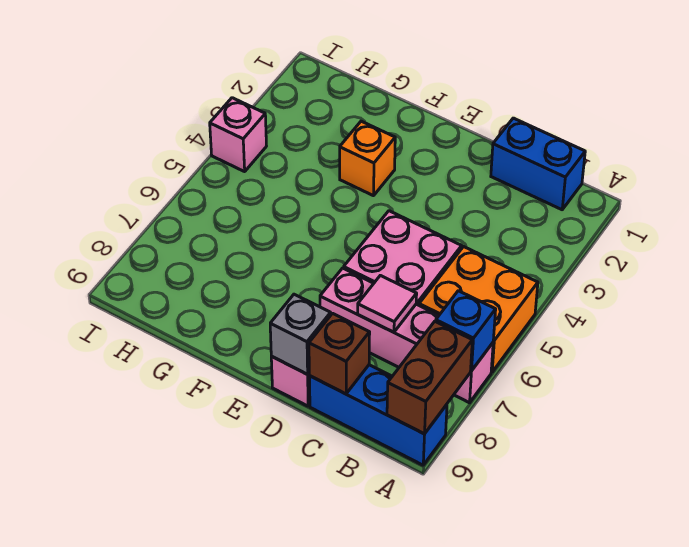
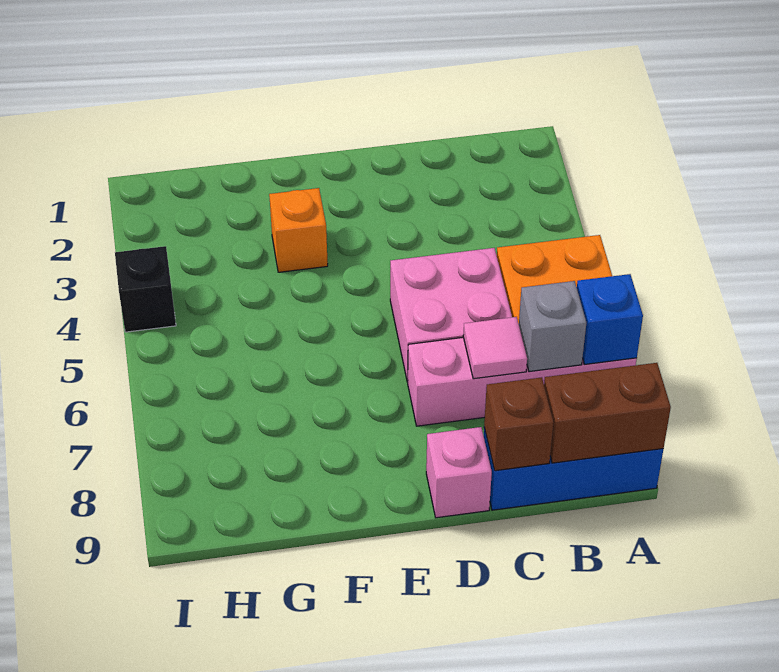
brown brick A8:A9 level 2 -> brown brick A9:B9 level 2
blue brick B1:C1 level 1 -> none
grey brick D9 level 2 -> grey brick B7 level 2
pink brick I4 level 1 -> black brick I4 level 1

